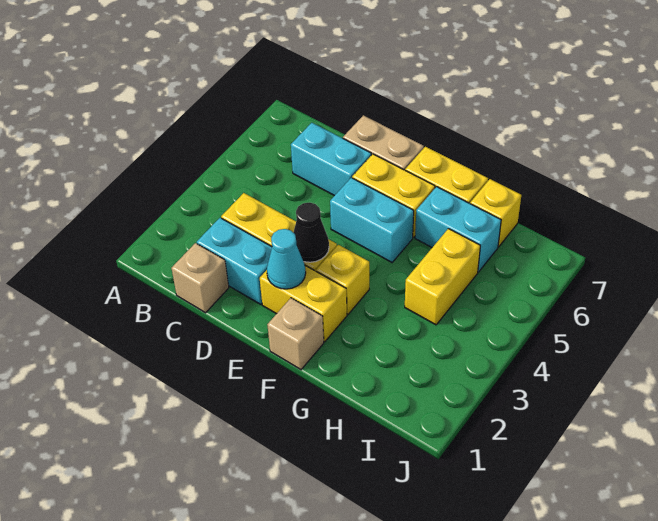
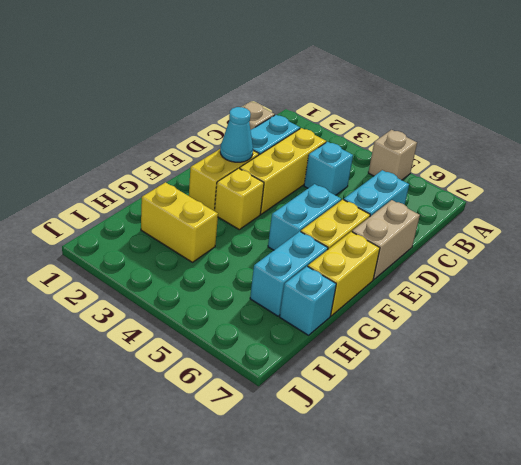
none -> cyan brick C4 level 1
black cone E3 level 2 -> none
tan brick F1 level 1 -> tan brick A5 level 1
yellow brick H4:H5 level 1 -> yellow brick H2:H3 level 1
yellow brick H7 level 1 -> cyan brick H7 level 1

